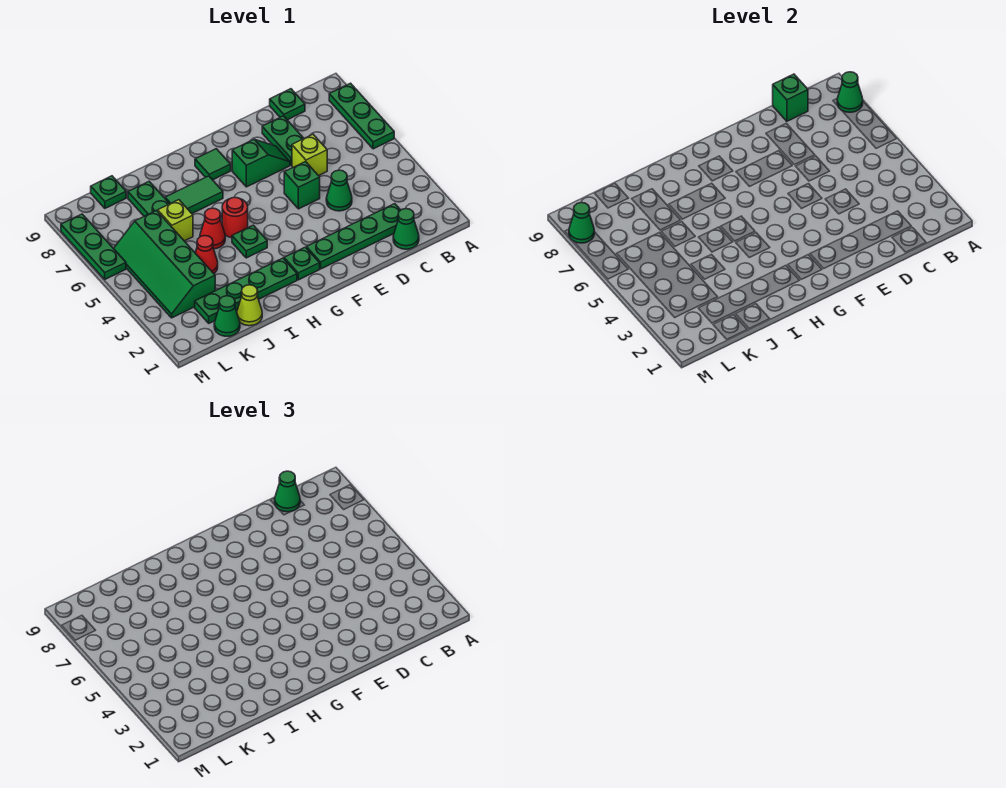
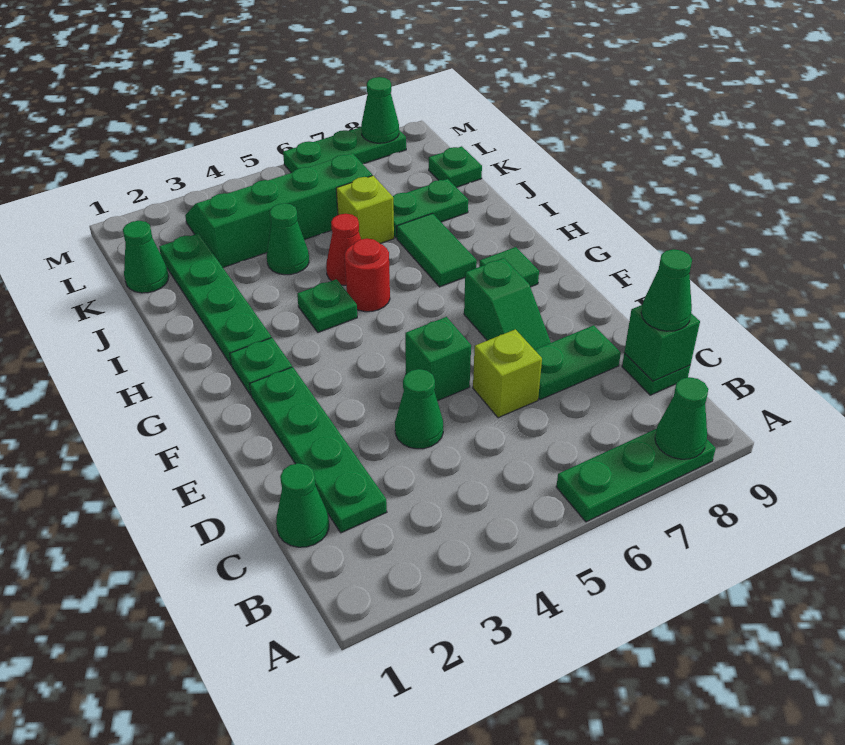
lime cone J1 level 1 -> none
red cone J4 level 1 -> green cone J4 level 1

